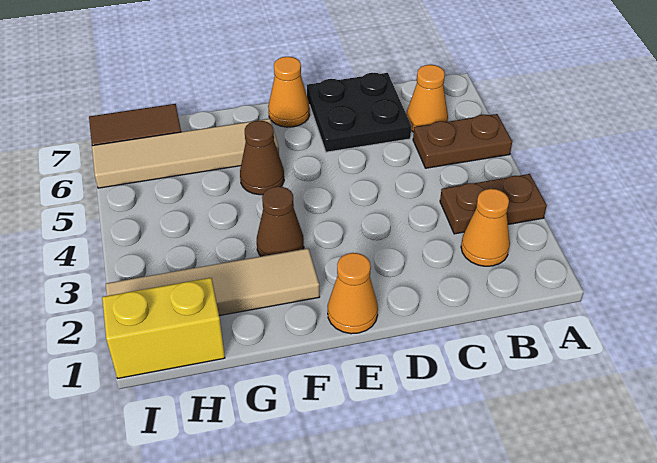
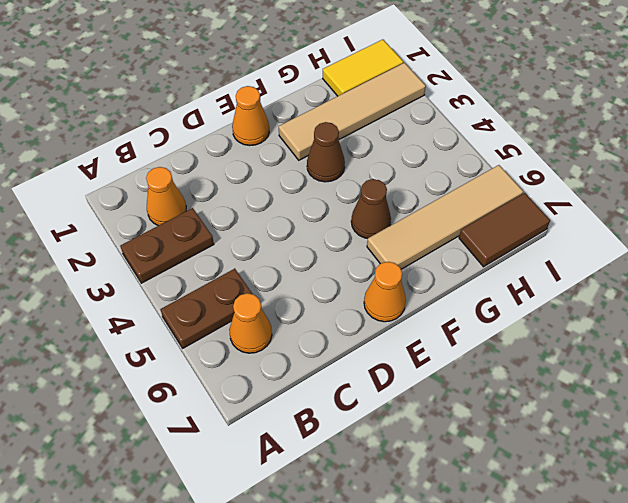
black plate C6:D7 level 1 -> none
yellow brick H1:I1 level 1 -> yellow tile H1:I1 level 1

